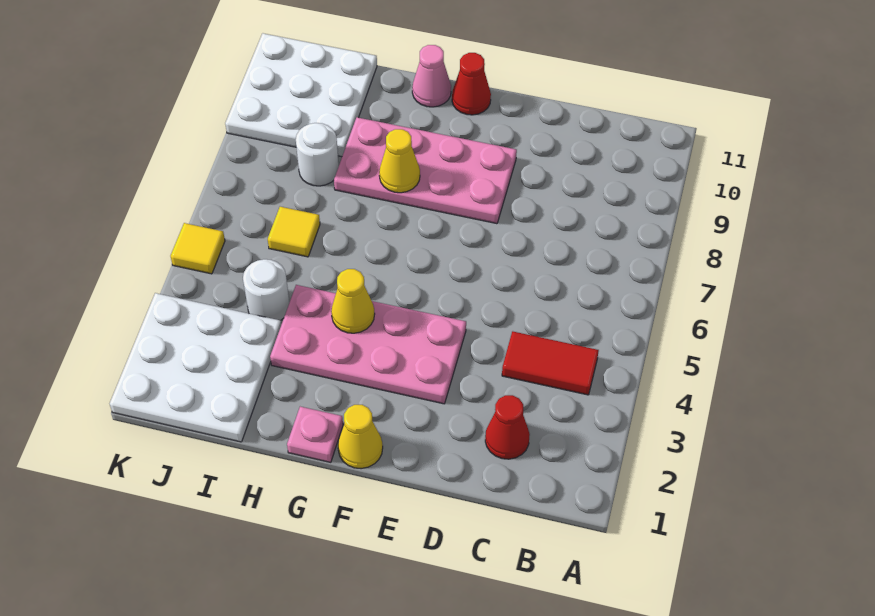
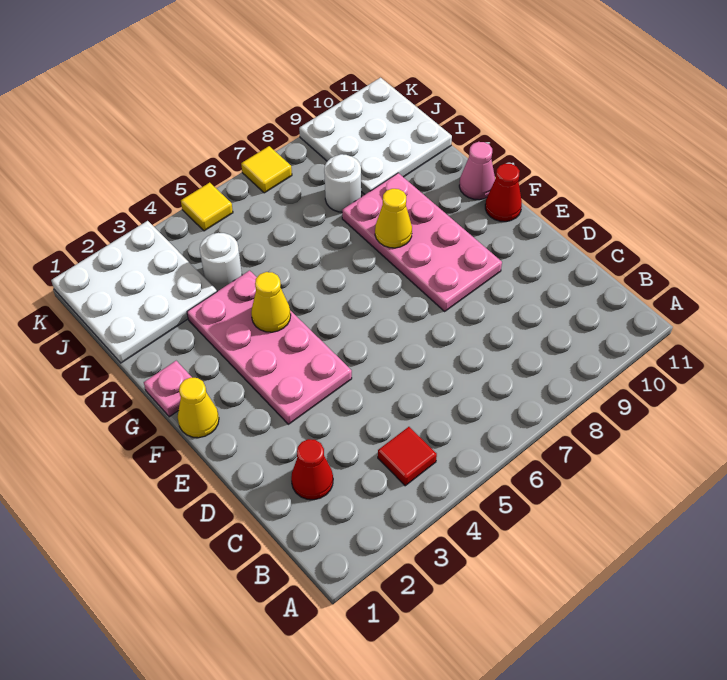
red tile B4:C4 level 1 -> red tile B4 level 1
yellow tile I6 level 1 -> yellow tile K7 level 1

